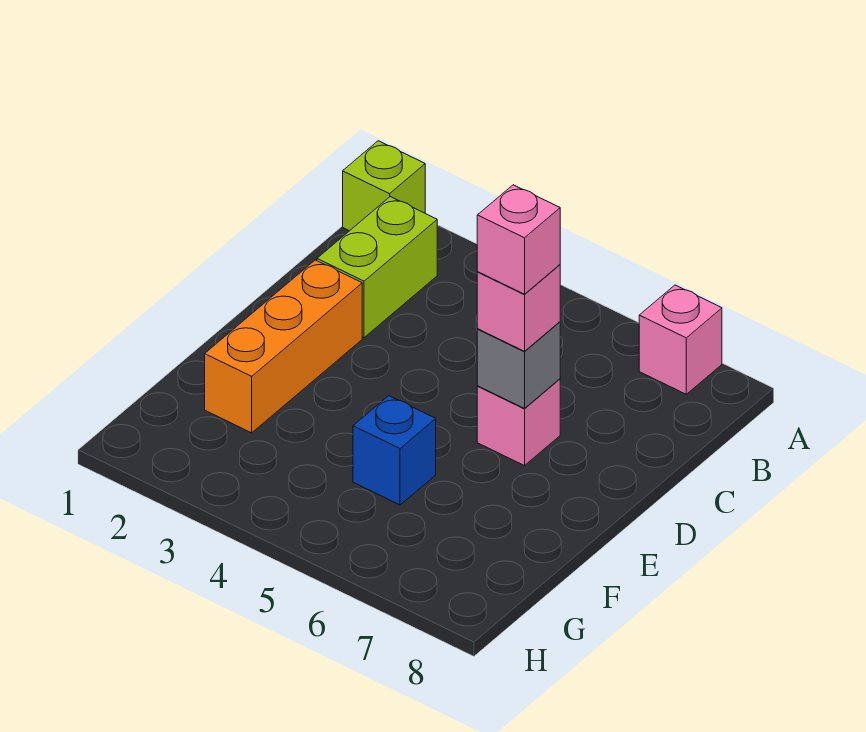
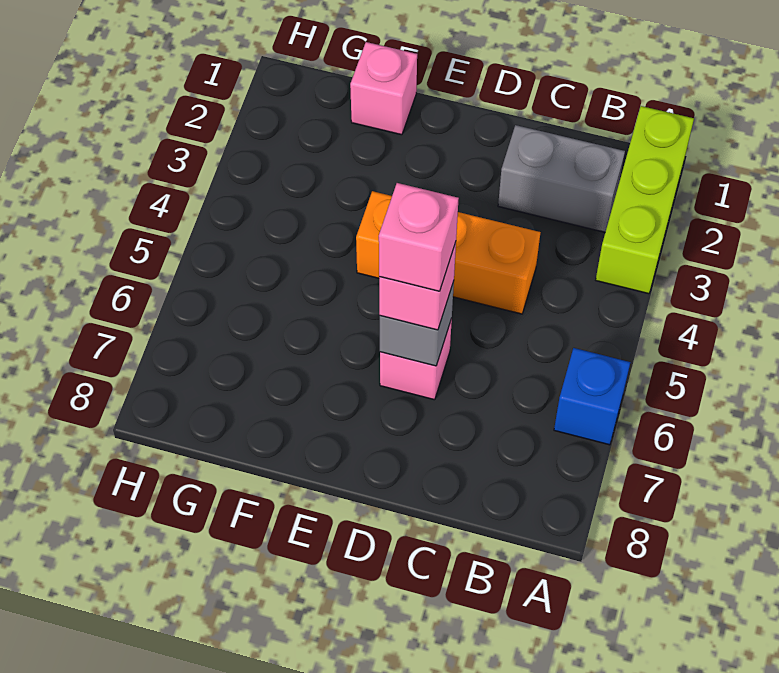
lime brick A1 level 1 -> lime brick A1:A3 level 1
pink brick A7 level 1 -> pink brick F1 level 1
lime brick B2:C2 level 1 -> grey brick B2:C2 level 1
orange brick D2:F2 level 1 -> orange brick C4:E4 level 1
blue brick F5 level 1 -> blue brick A6 level 1

